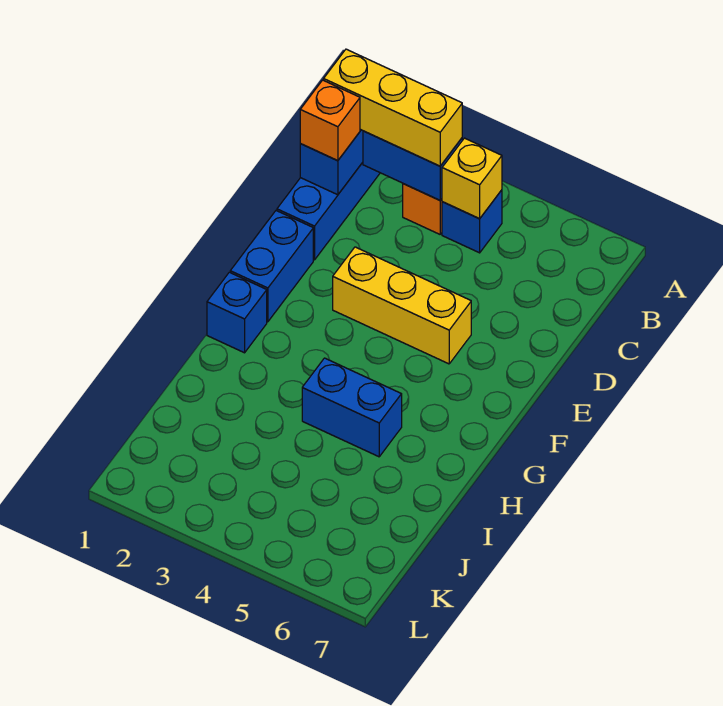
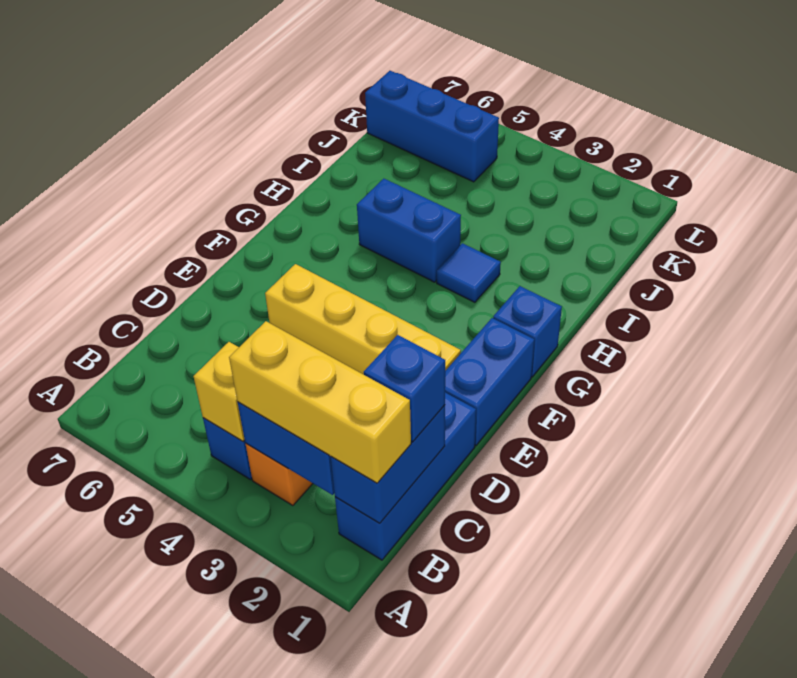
orange brick C1 level 3 -> blue brick C1 level 3
yellow brick E3:E5 level 1 -> yellow brick E2:E5 level 1
none -> blue tile H3 level 1
none -> blue brick K5:K7 level 1

